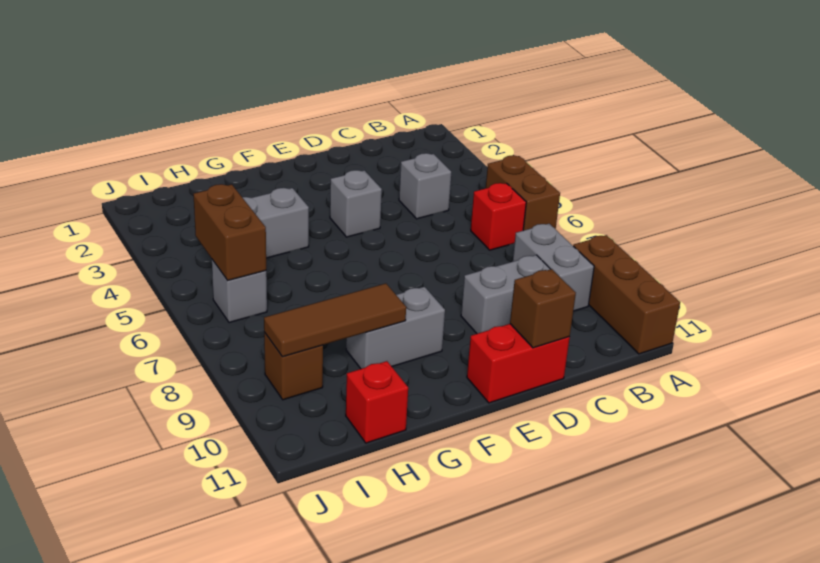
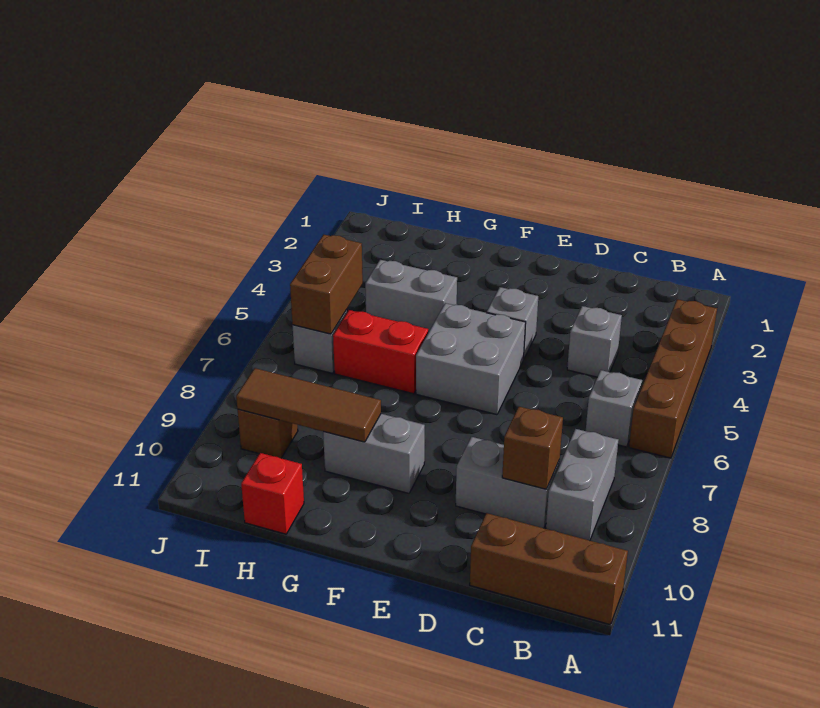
brown brick A5:A6 level 1 -> brown brick A3:A6 level 1
brown brick A9:A11 level 1 -> brown brick A11:C11 level 1
red brick B6 level 1 -> grey brick B6 level 1
red brick D11:E11 level 1 -> red brick G6:H6 level 1
brown brick D11 level 2 -> brown brick C9 level 2
none -> grey brick E5:F6 level 1

